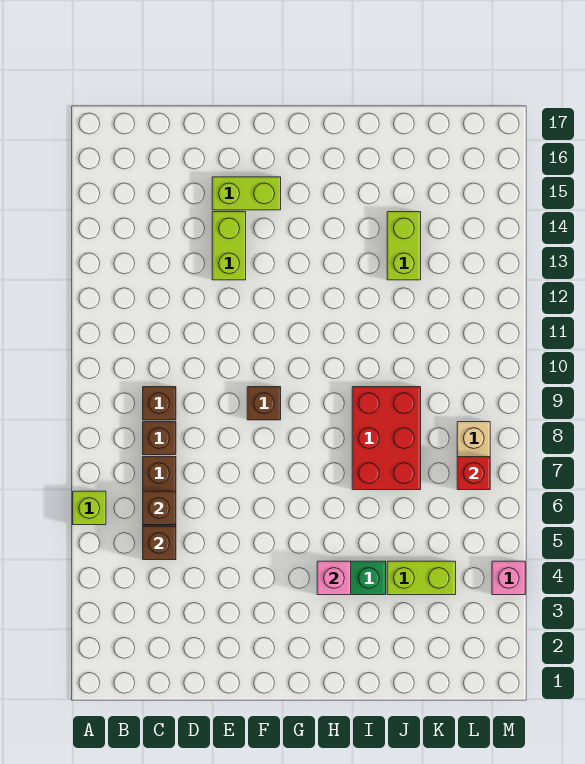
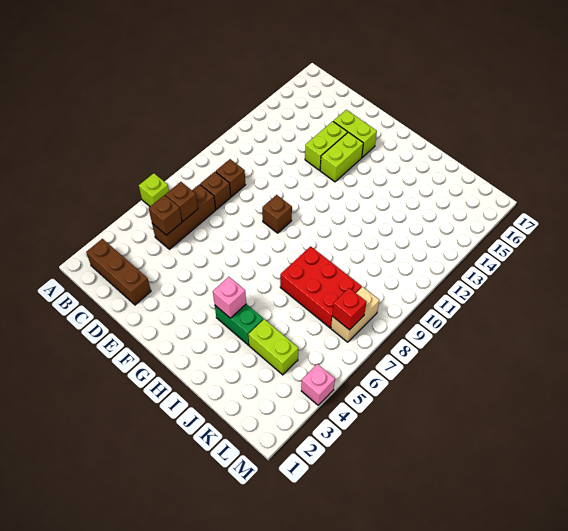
none -> brown brick B2:D2 level 1
red brick I7:J9 level 1 -> red brick I7:K8 level 1
lime brick J13:J14 level 1 -> lime brick F13:F14 level 1

